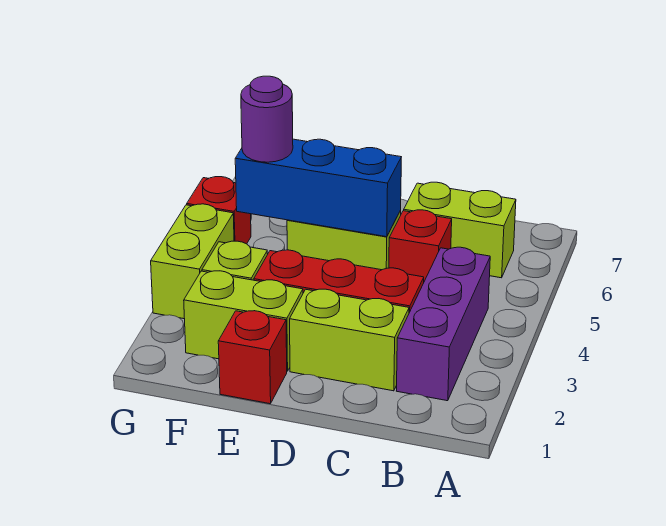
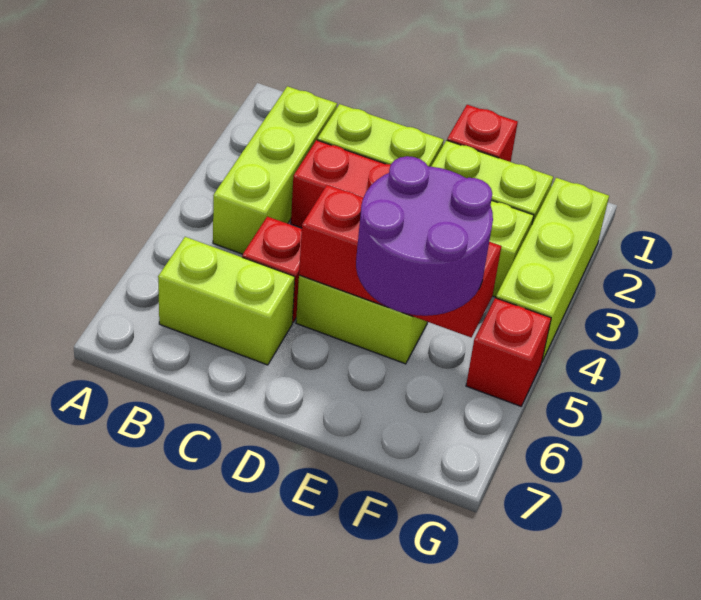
purple brick B2:B4 level 1 -> lime brick B2:B4 level 1
blue brick D5:F5 level 2 -> red brick D5:F5 level 2
purple round brick F5 level 3 -> purple round brick E5:F6 level 3
lime brick G3:G4 level 1 -> lime brick G2:G4 level 1

